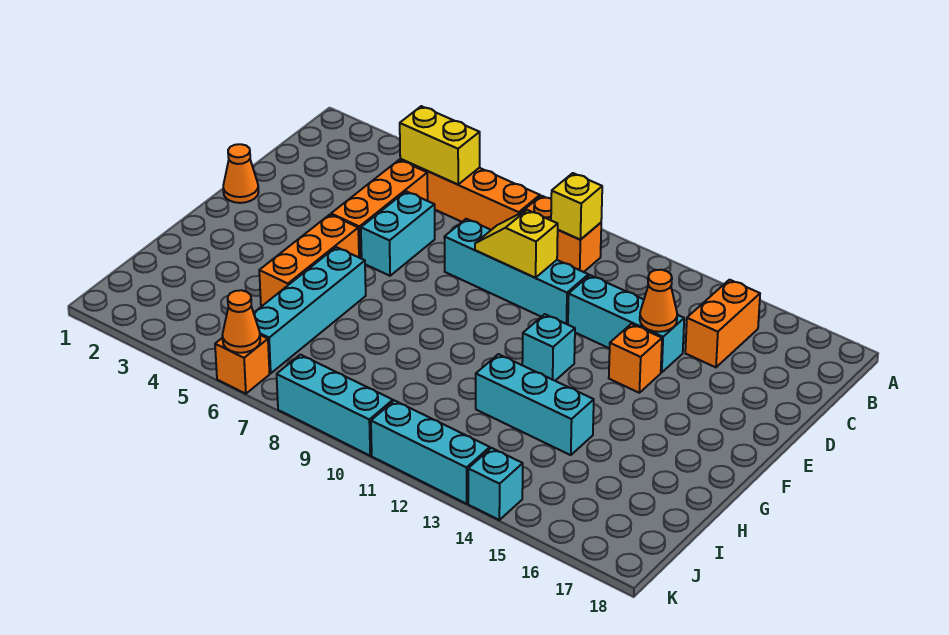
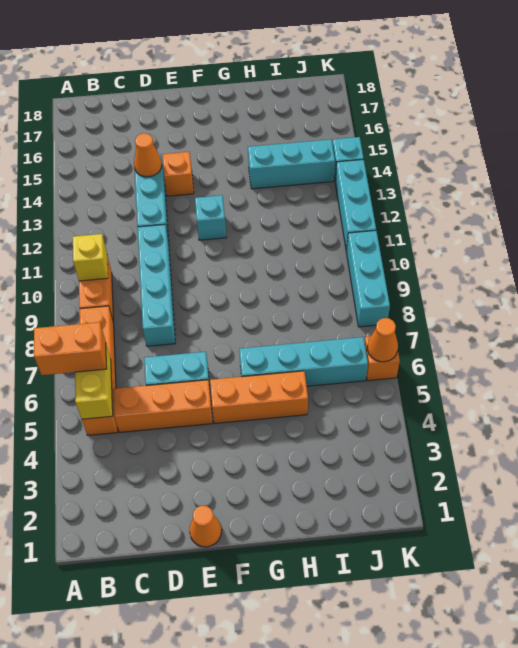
orange brick B15:C15 level 1 -> orange brick A6:B6 level 3
yellow slope D9:D10 level 2 top 10 -> none
cyan brick H12:H14 level 1 -> cyan brick H14:J14 level 1

